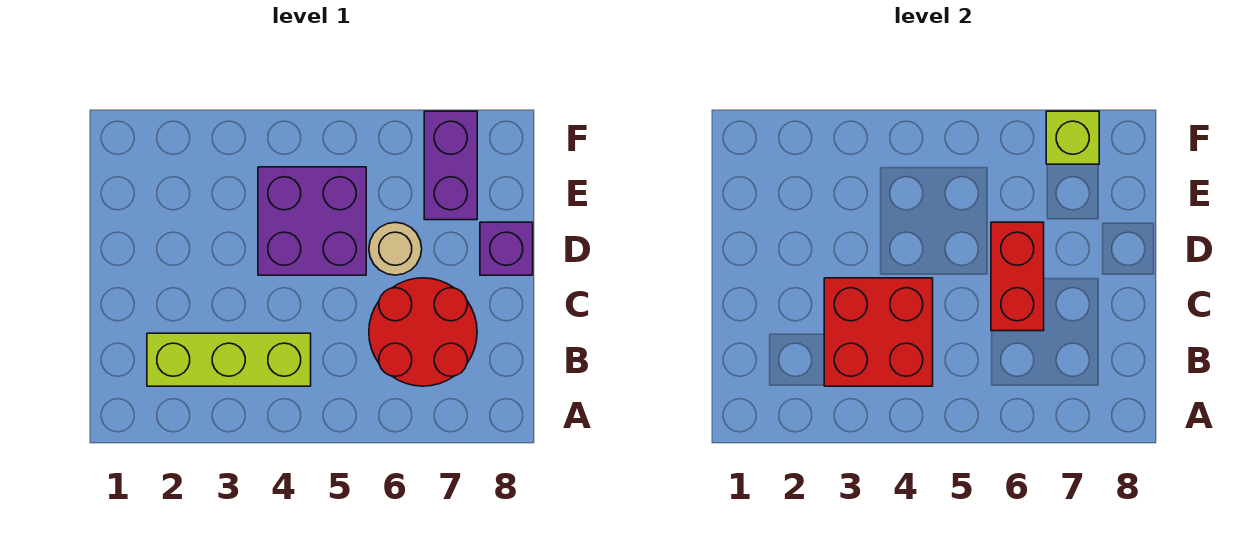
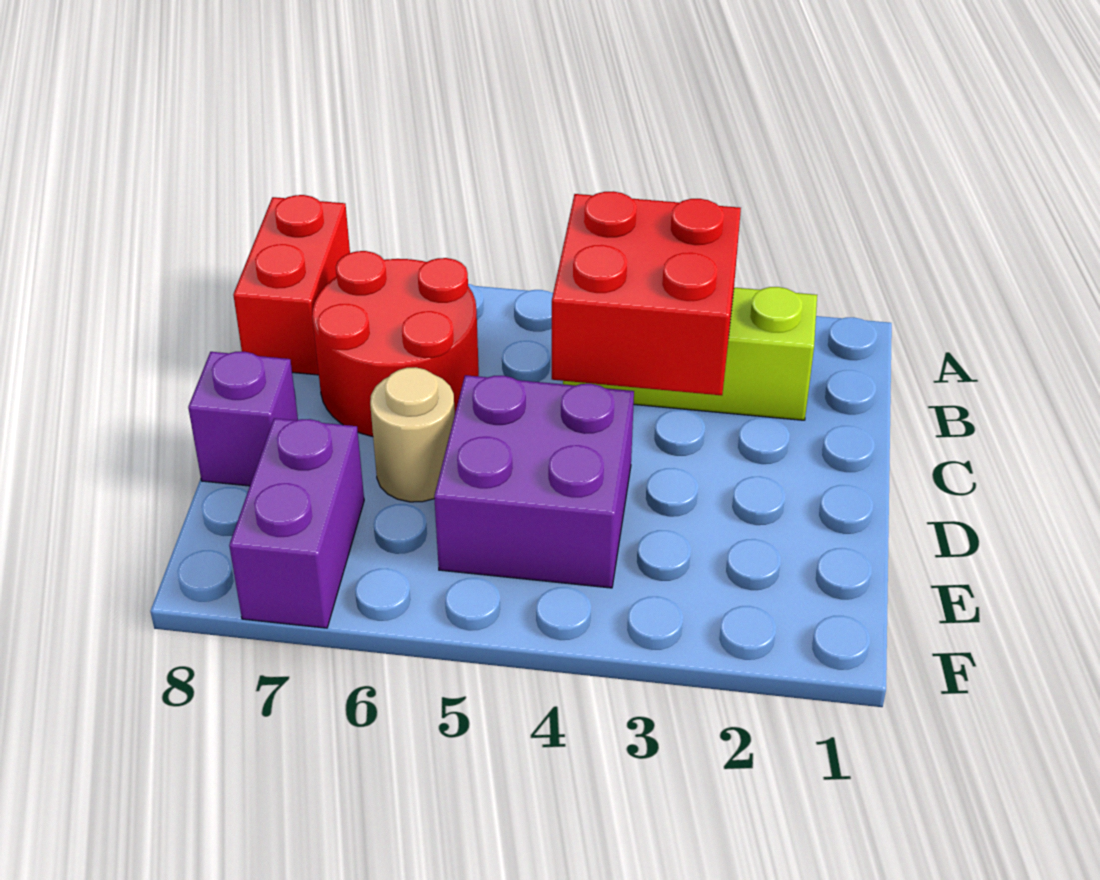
red brick C6:D6 level 2 -> red brick A8:B8 level 1
lime brick F7 level 2 -> none

